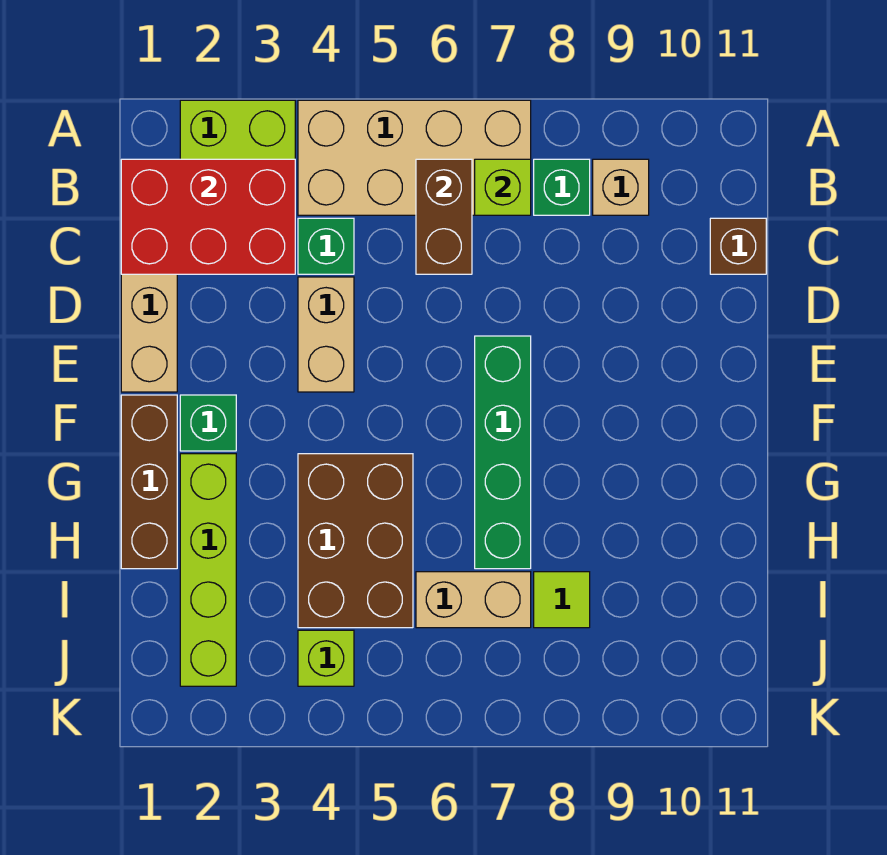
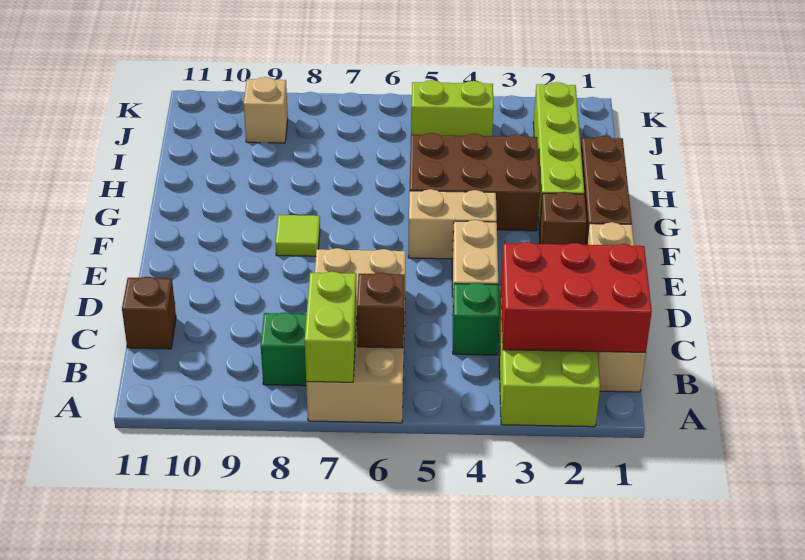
tan brick A4:B7 level 1 -> tan brick A6:D7 level 1
brown brick B6:C6 level 2 -> brown brick B6 level 2
lime brick B7 level 2 -> lime brick A7:B7 level 2
tan brick B9 level 1 -> tan brick J9 level 1
green brick E7:H7 level 1 -> none
green brick F2 level 1 -> brown brick F2 level 1
brown brick G4:I5 level 1 -> brown brick G3:H5 level 1
tan brick I6:I7 level 1 -> tan brick F4:F5 level 1
lime tile I8 level 1 -> lime tile F8 level 1
lime brick J4 level 1 -> lime brick J4:J5 level 1

